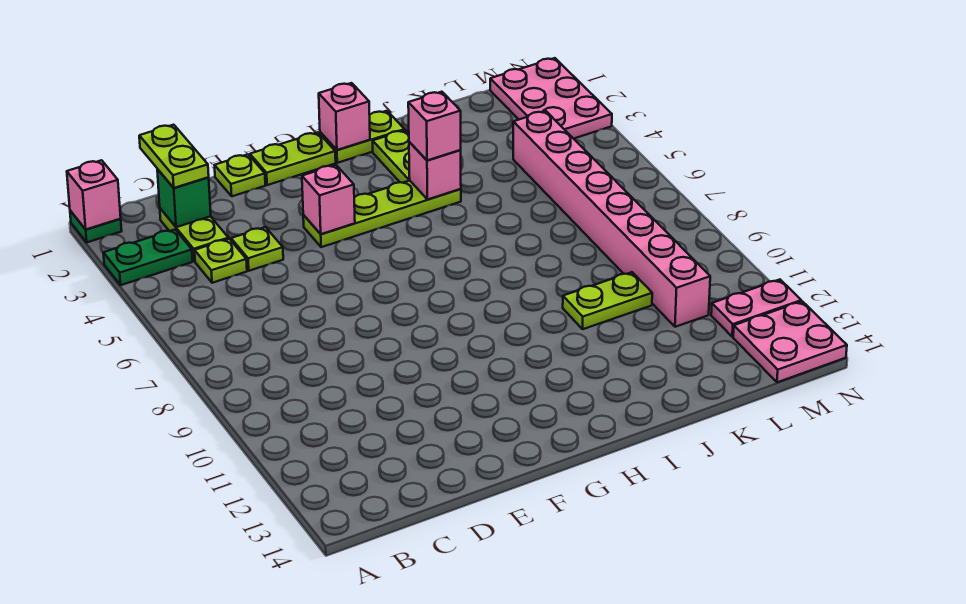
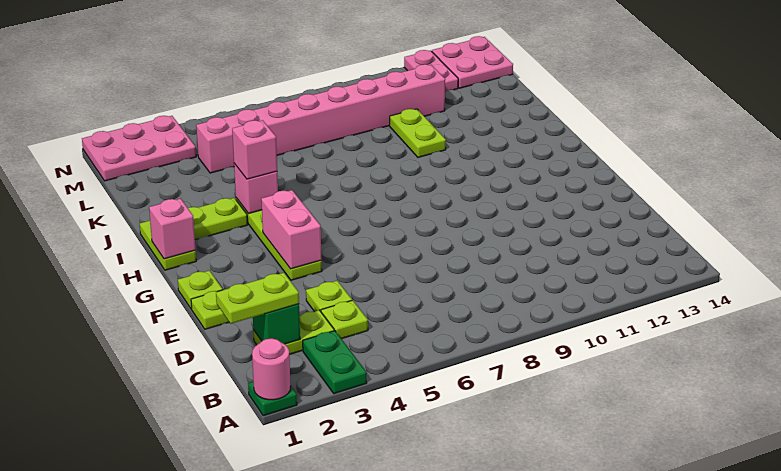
pink brick A1 level 2 -> pink round brick A1 level 2
lime plate F1:G1 level 1 -> lime plate F1 level 1
pink brick F4 level 2 -> pink brick F4:G4 level 2

